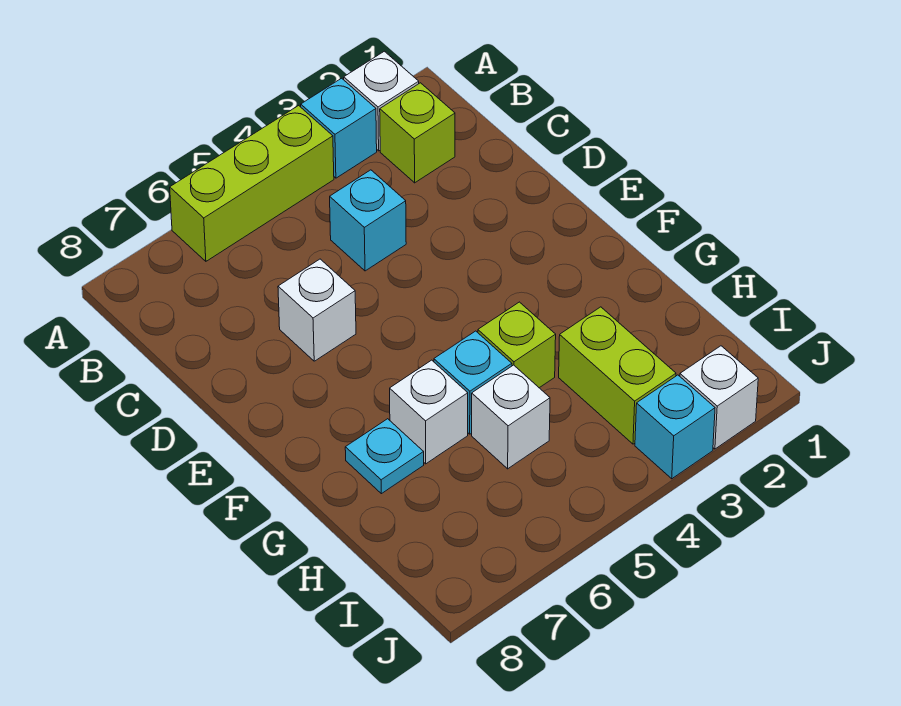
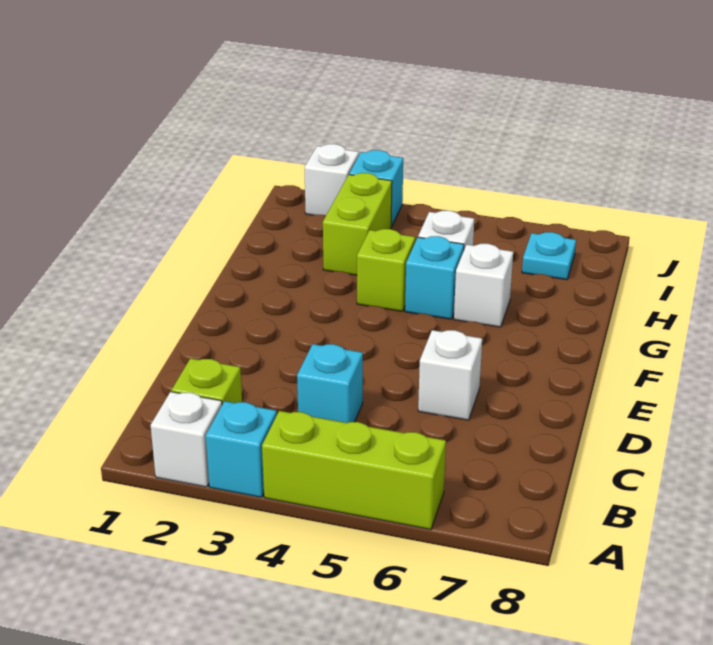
cyan plate G7 level 1 -> cyan plate I7 level 1

